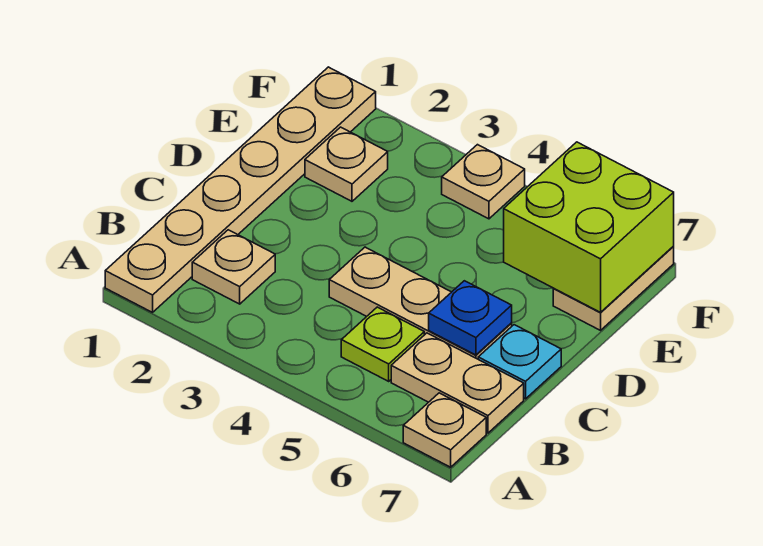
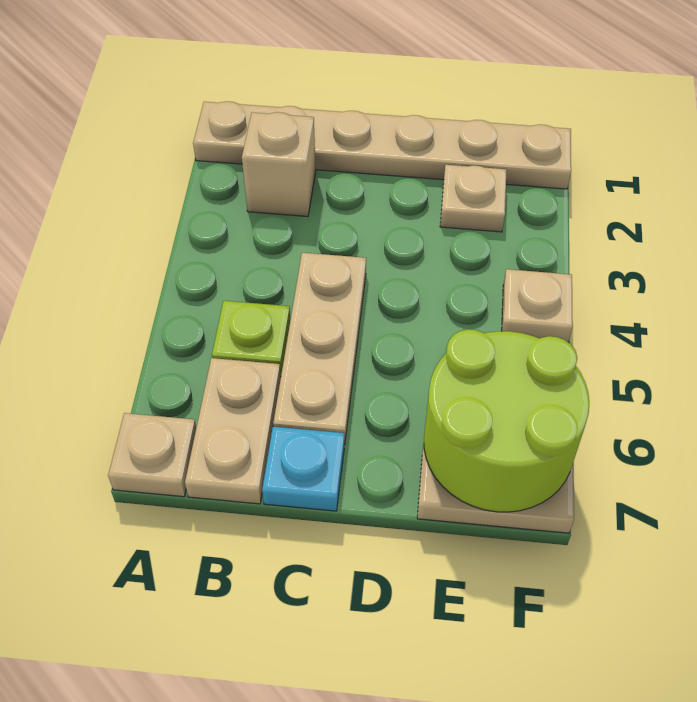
tan plate B2 level 1 -> tan brick B2 level 1
blue plate C6 level 2 -> none
lime brick E6:F7 level 2 -> lime round brick E6:F7 level 2

